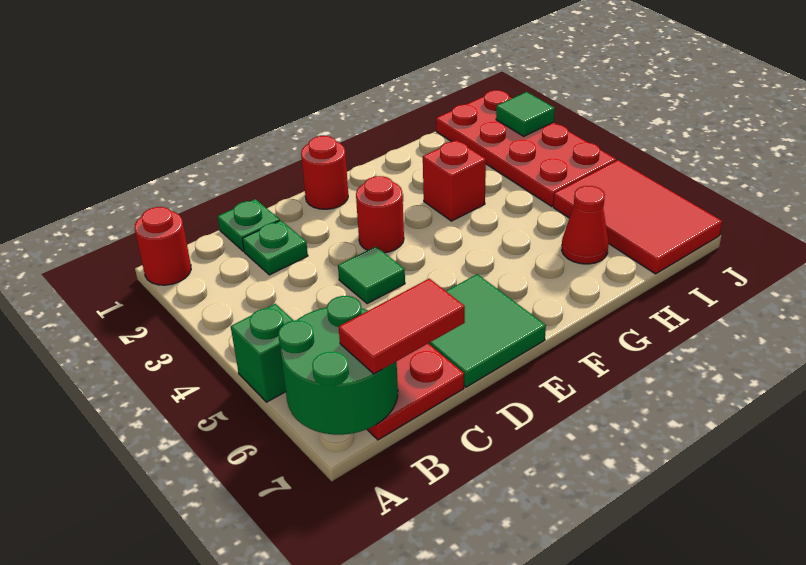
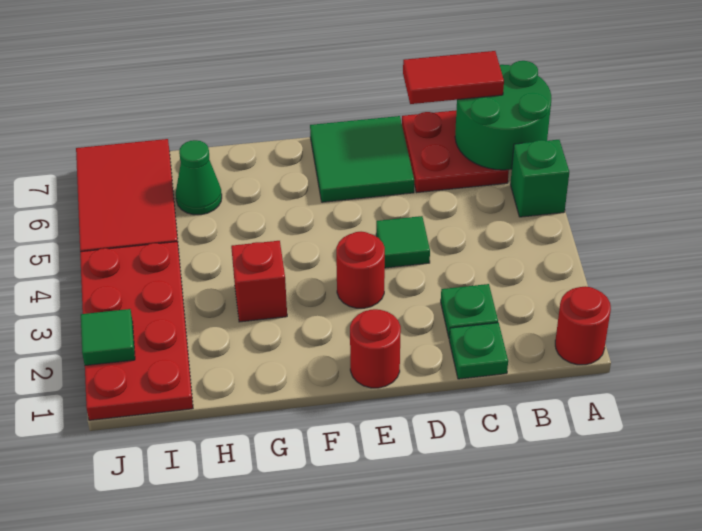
red cone H6 level 1 -> green cone H6 level 1

